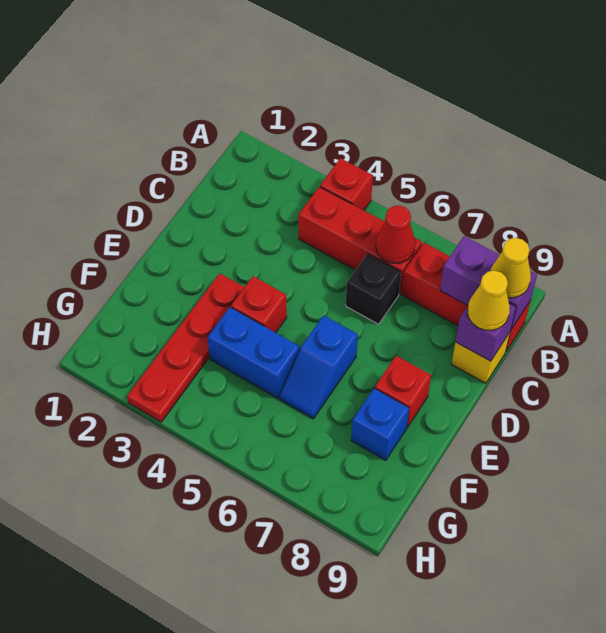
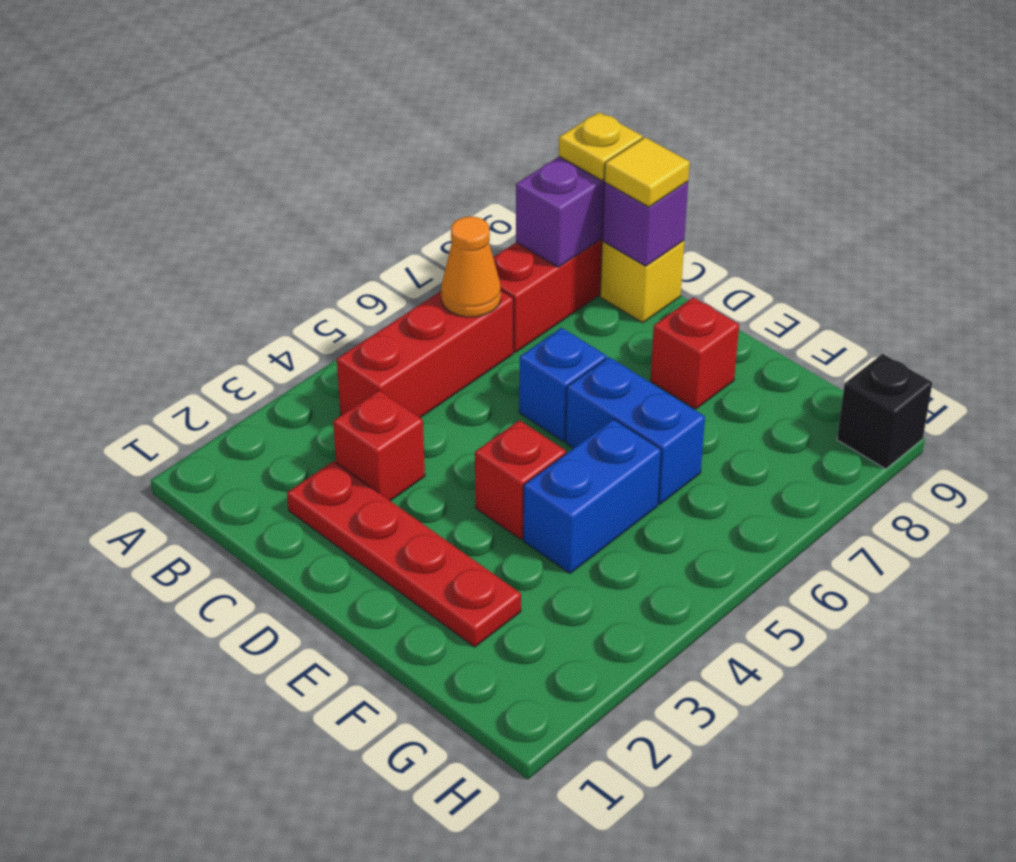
red brick A4 level 1 -> red brick C3 level 1
red cone B6 level 2 -> orange cone B6 level 2
yellow cone B9 level 3 -> yellow plate B9 level 3
black brick C6 level 1 -> black brick H9 level 1
yellow cone C9 level 3 -> yellow tile C9 level 3
red plate E3:H3 level 1 -> red plate C2:F2 level 1
blue slope E6:F6 level 1 top E -> blue brick E6:F6 level 1
blue brick F8 level 1 -> blue brick D6 level 1

